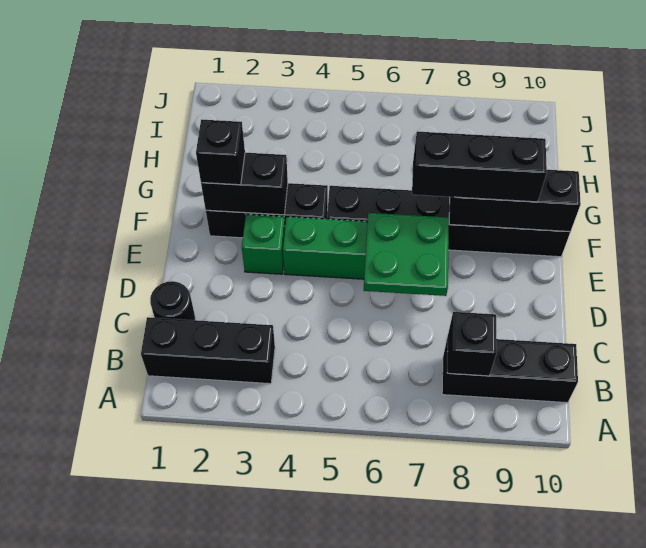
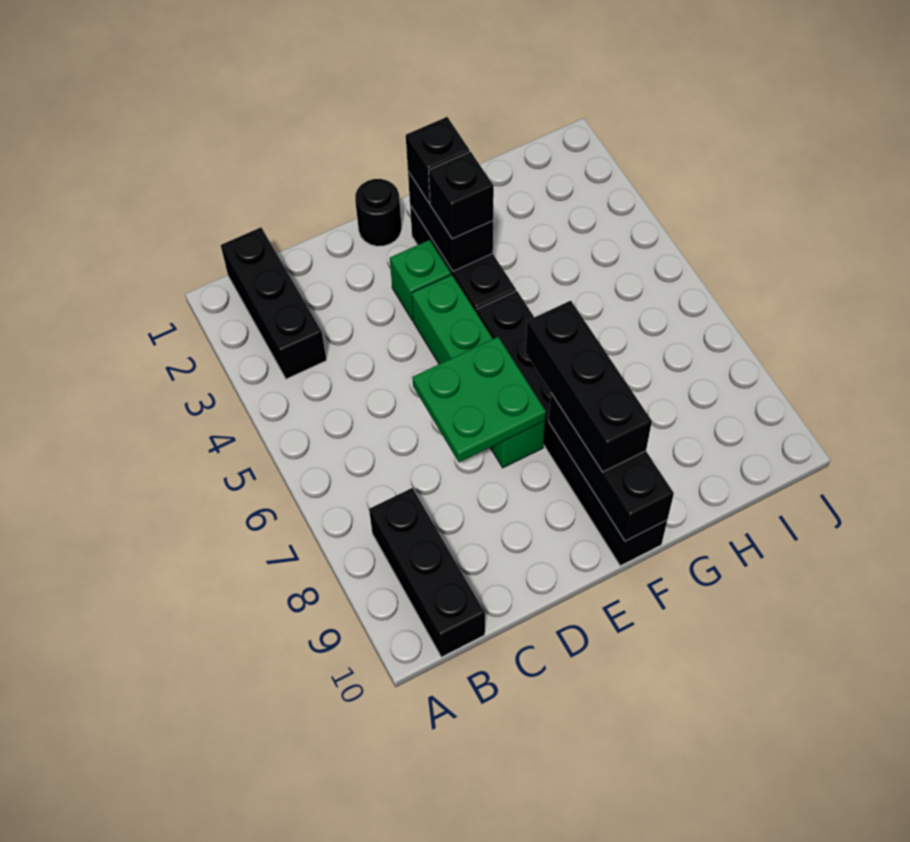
black brick B8 level 2 -> black brick F3 level 3
black round brick C1 level 1 -> black round brick E1 level 1

